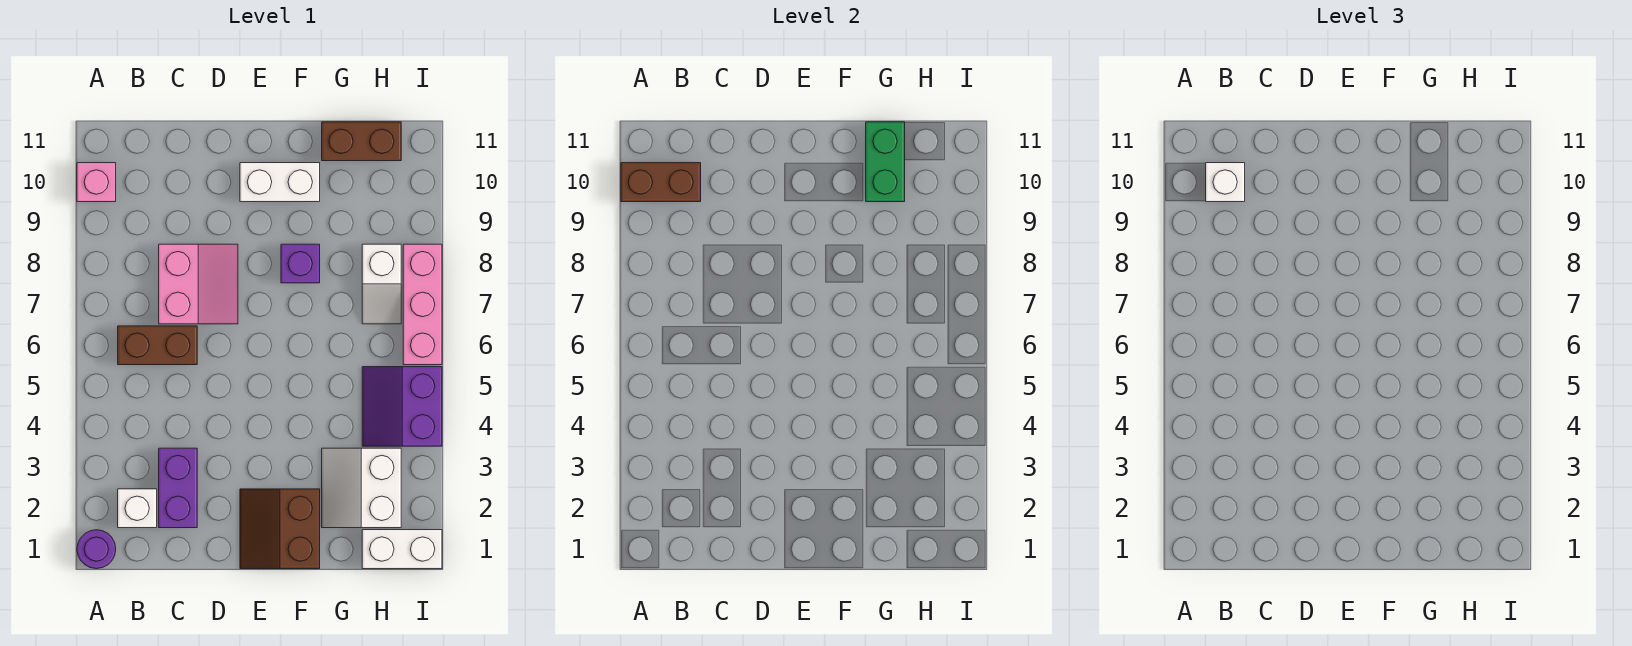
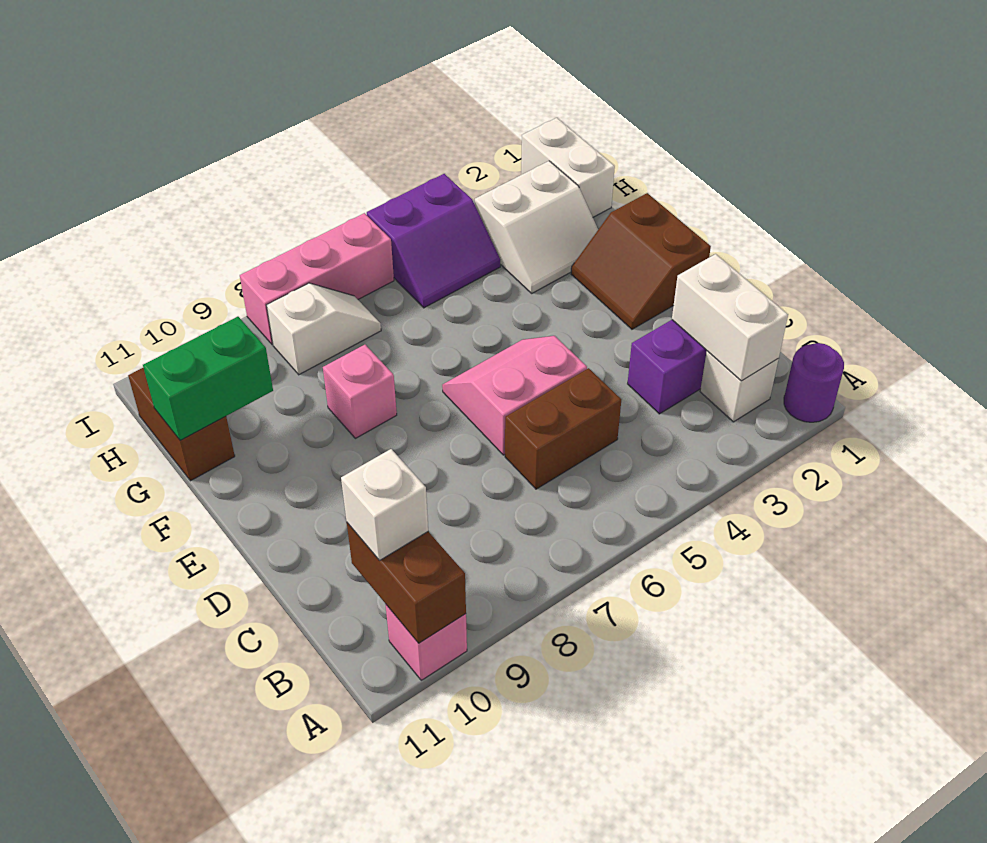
brown brick B6:C6 level 1 -> brown brick C5:C6 level 1
pink slope C7:D8 level 1 top C -> pink slope D5:E6 level 1 top D
brown slope E1:F2 level 1 top F -> brown slope E1:F2 level 1 top 1
white brick E10:F10 level 1 -> white brick B2:C2 level 2
purple brick F8 level 1 -> pink brick F8 level 1

